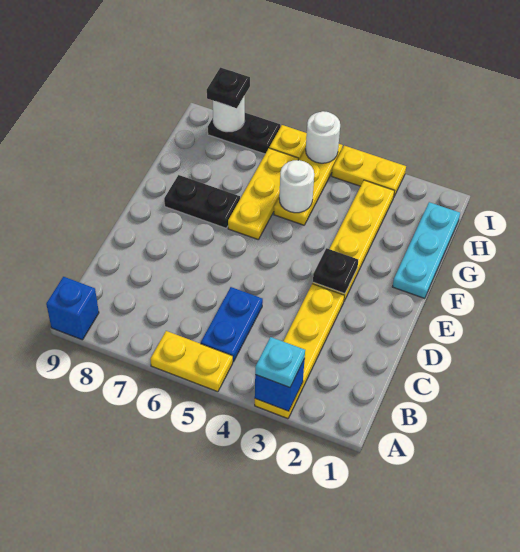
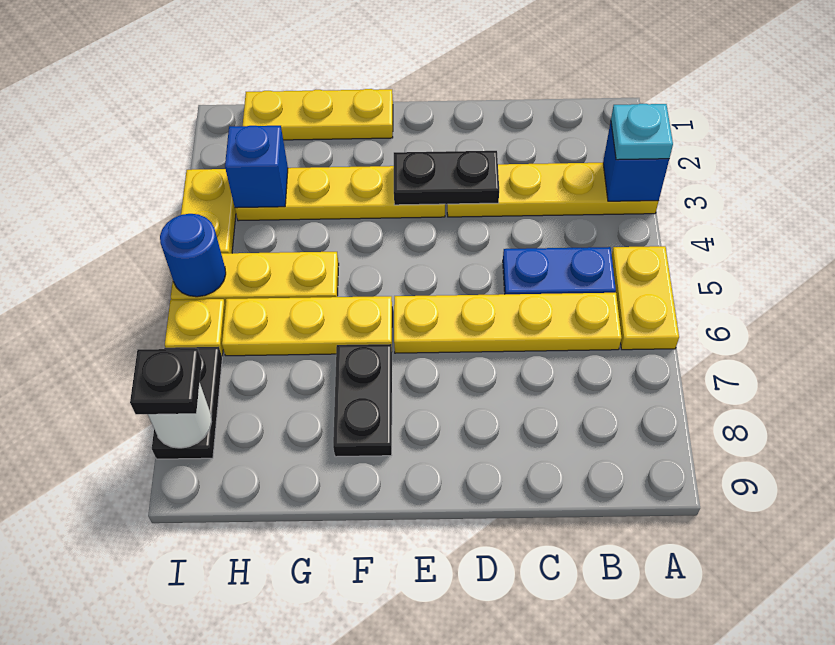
blue brick A9 level 1 -> blue brick H3 level 2
none -> yellow plate B6:E6 level 1
black plate E3 level 2 -> black plate D3:E3 level 2
cyan plate F1:H1 level 1 -> yellow plate F1:H1 level 1
white round brick G5 level 2 -> none
white round brick I5 level 2 -> blue round brick I5 level 2

